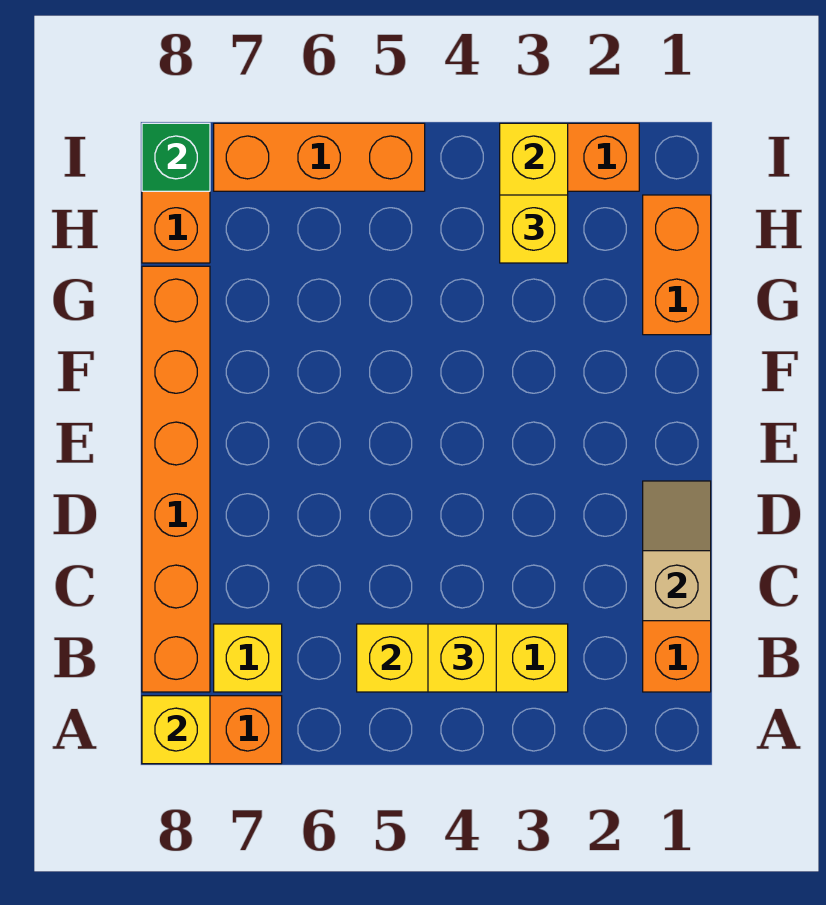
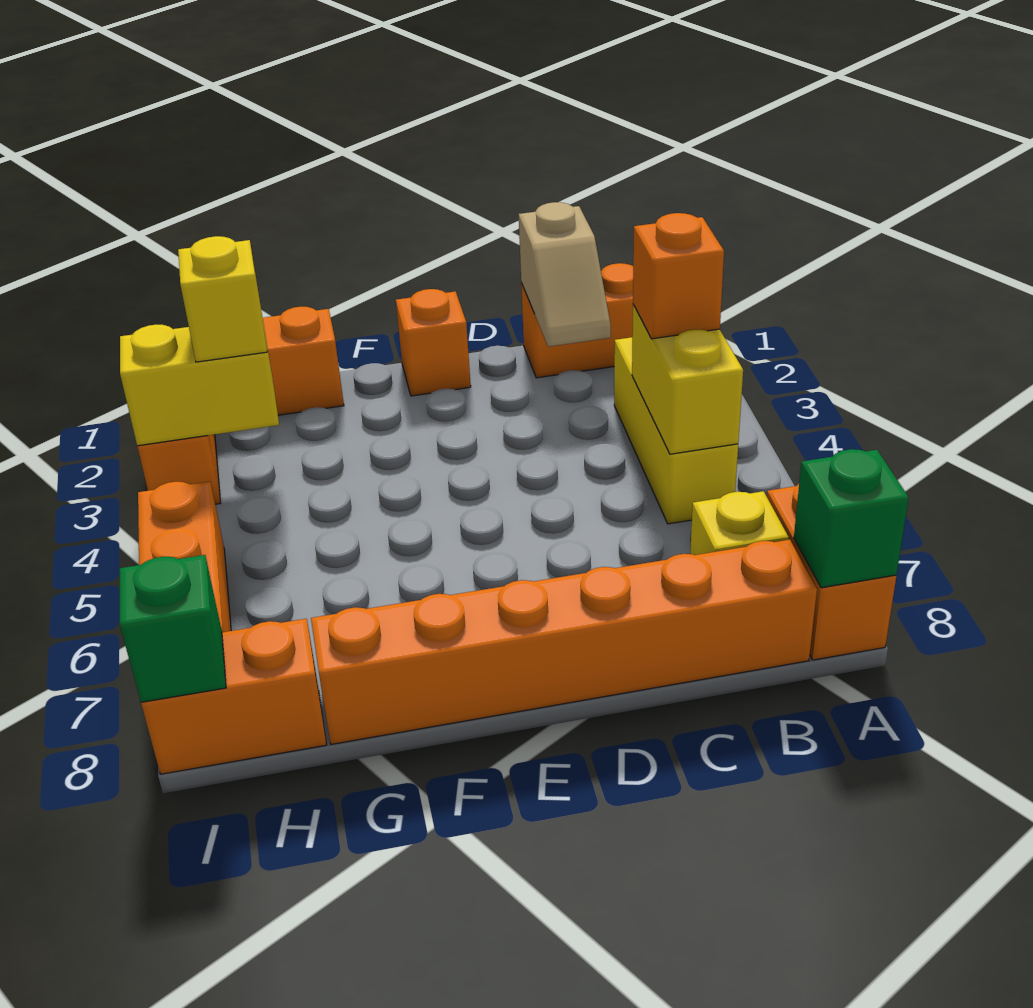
yellow brick A8 level 2 -> green brick A8 level 2
yellow brick B4 level 3 -> orange brick B4 level 3
tan slope C1:D1 level 2 top C -> tan slope C1:C2 level 2 top 1
none -> orange brick E1 level 1

